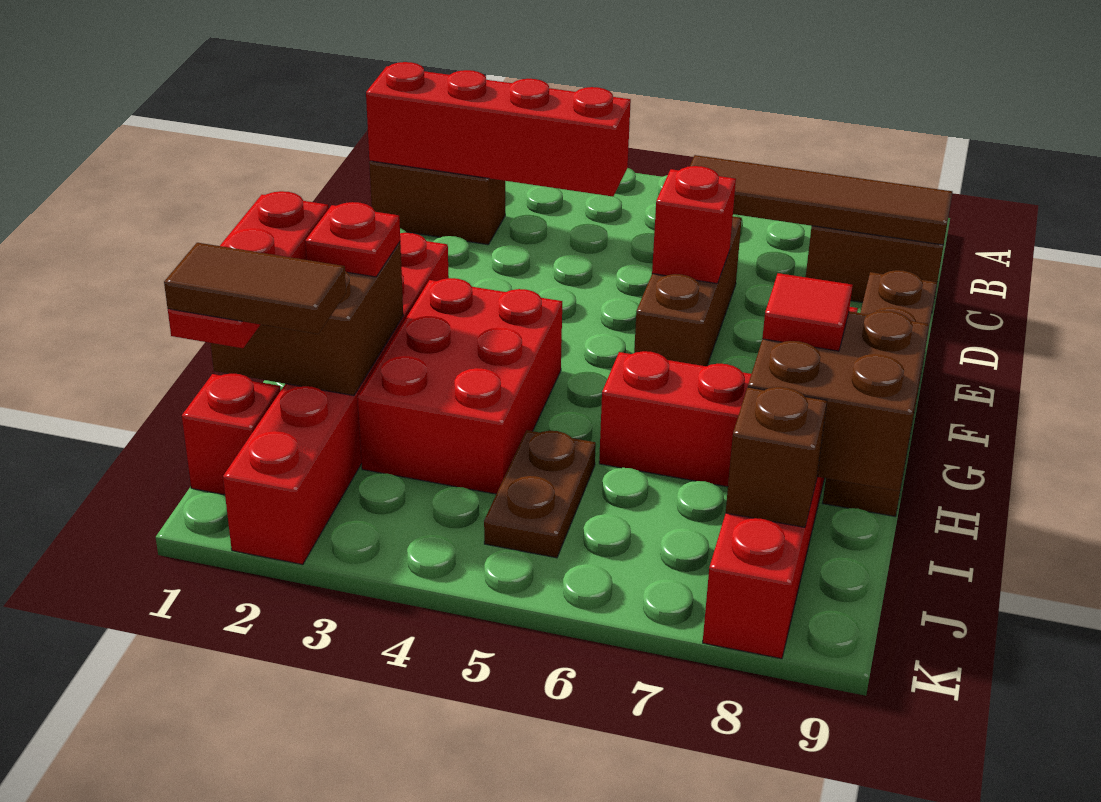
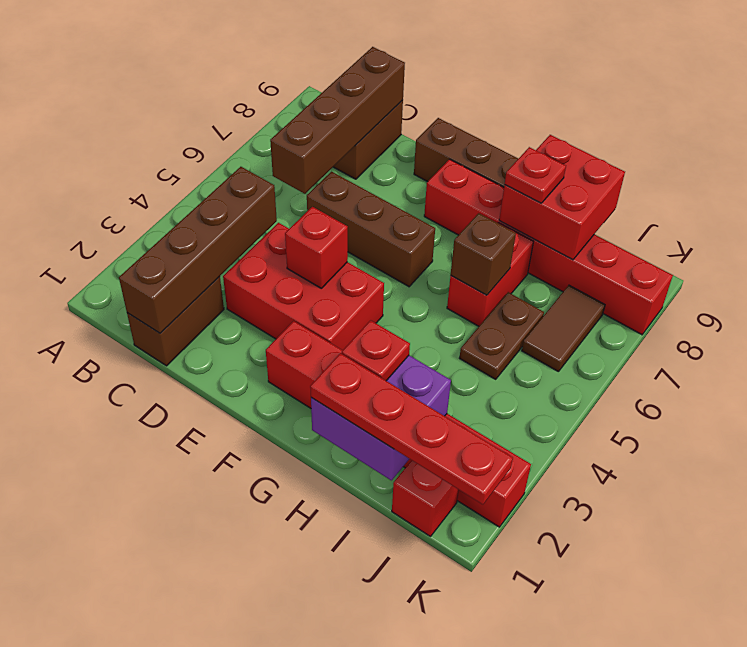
red brick C1:C4 level 2 -> brown brick C1:C4 level 2
brown tile C6:C9 level 2 -> brown brick C6:C9 level 2
red brick E6 level 2 -> red brick E4 level 2
red brick G3:I4 level 1 -> red brick D3:F4 level 1
brown brick H1:I2 level 2 -> purple brick H1:I2 level 2
red plate H1:J1 level 3 -> red plate H1:K1 level 3
brown brick H8:I9 level 2 -> red brick H8:I9 level 2
red tile H8 level 3 -> red plate H8 level 3
brown plate I5:J5 level 1 -> brown plate I5:I6 level 1
brown tile J1:J2 level 4 -> brown tile J6:J7 level 1
brown brick J8 level 2 -> brown brick H6 level 2

